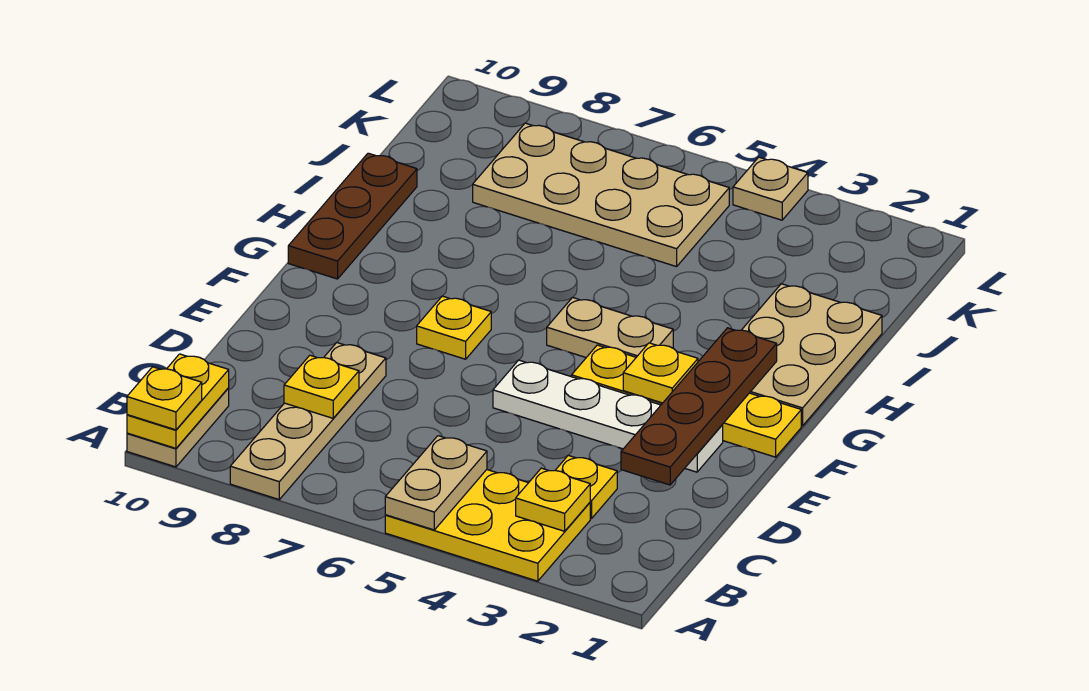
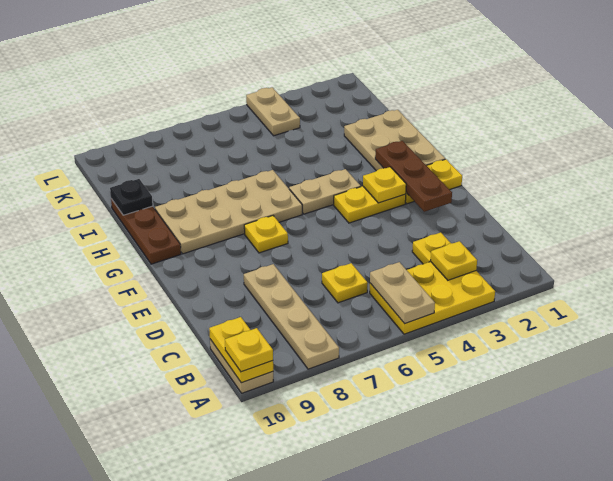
yellow plate C8 level 2 -> yellow plate C6 level 1
brown plate D2:G2 level 2 -> brown plate E2:G2 level 2
white plate E2:E5 level 1 -> none
none -> black plate I10 level 2
tan plate J5:K8 level 1 -> tan plate G6:H9 level 1
tan plate L4 level 1 -> tan plate K4:L4 level 1

